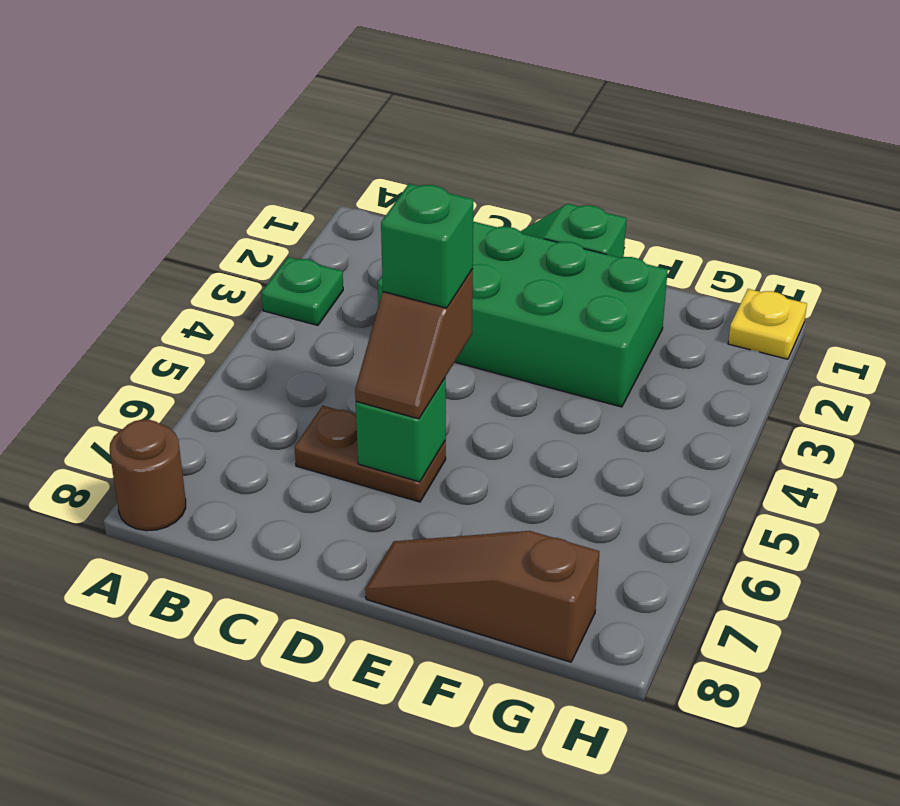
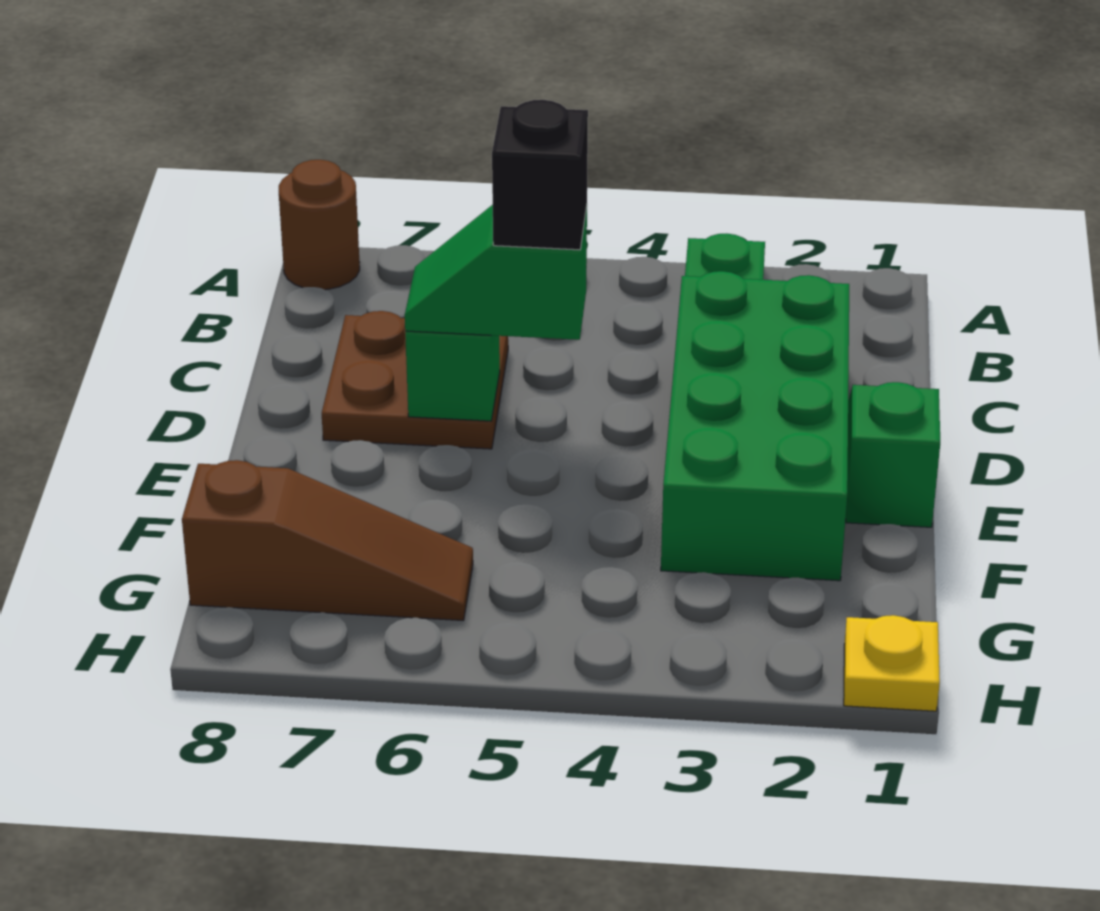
brown plate C6:D6 level 1 -> brown plate C6:D7 level 1
brown slope D5:D6 level 3 top 5 -> green slope D5:D6 level 3 top 5
green brick D5 level 4 -> black brick D5 level 4
brown slope E8:G8 level 1 top G -> brown slope G6:G8 level 1 top 8

